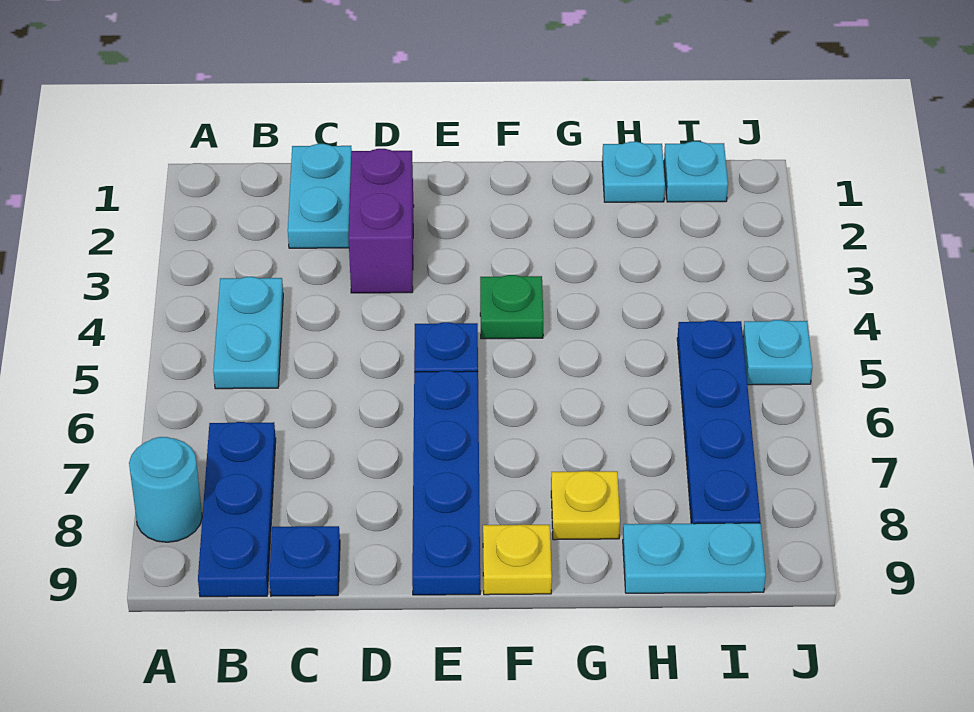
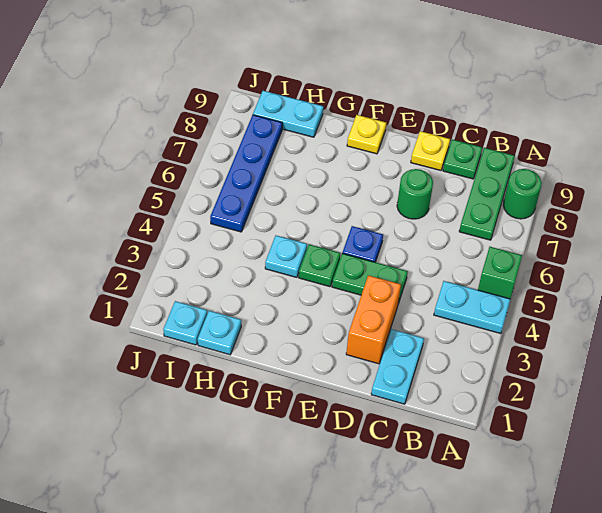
none -> green brick A5 level 1
cyan round brick A8 level 1 -> green round brick A8 level 1
cyan plate B4:B5 level 1 -> cyan plate A4:B4 level 1
blue plate B7:B9 level 1 -> green plate B7:B9 level 1
blue plate C9 level 1 -> green plate C9 level 1
purple brick D2:D3 level 1 -> orange brick D2:D3 level 1
none -> green plate D4:E4 level 1
none -> green round brick D7 level 1
blue plate E6:E9 level 1 -> none
yellow plate G8 level 1 -> yellow plate D9 level 1
cyan plate J5 level 1 -> cyan plate G4 level 1

